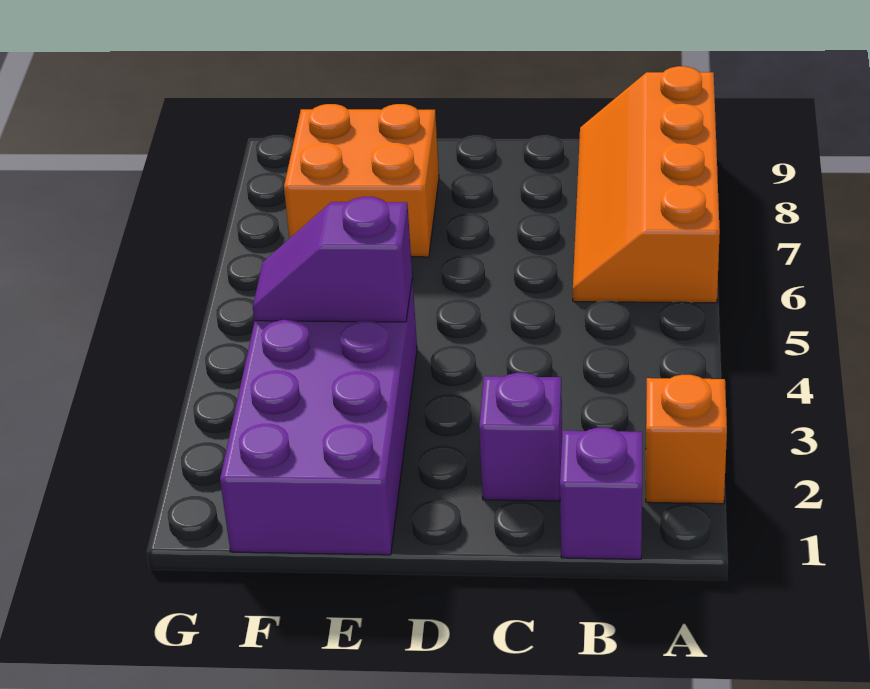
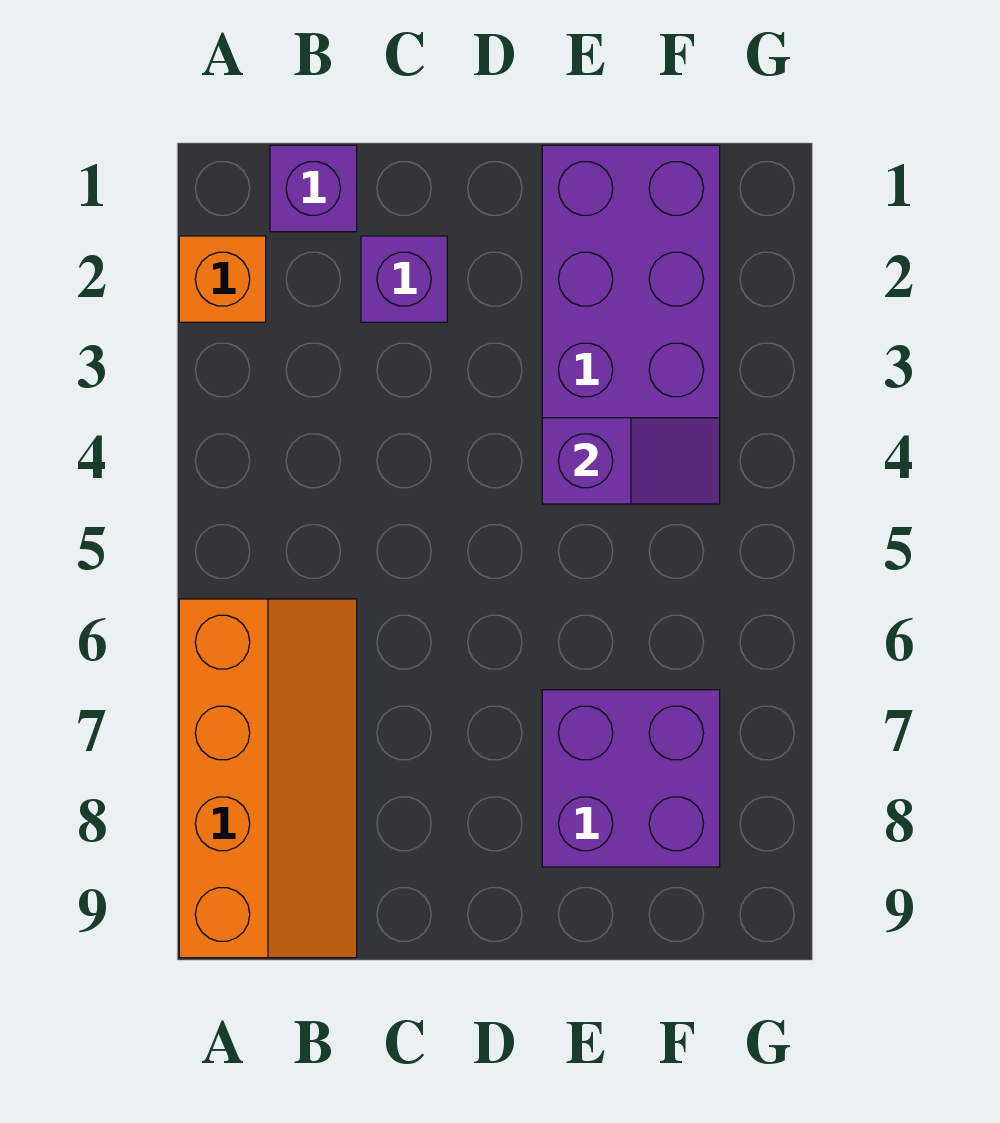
orange brick E7:F8 level 1 -> purple brick E7:F8 level 1

